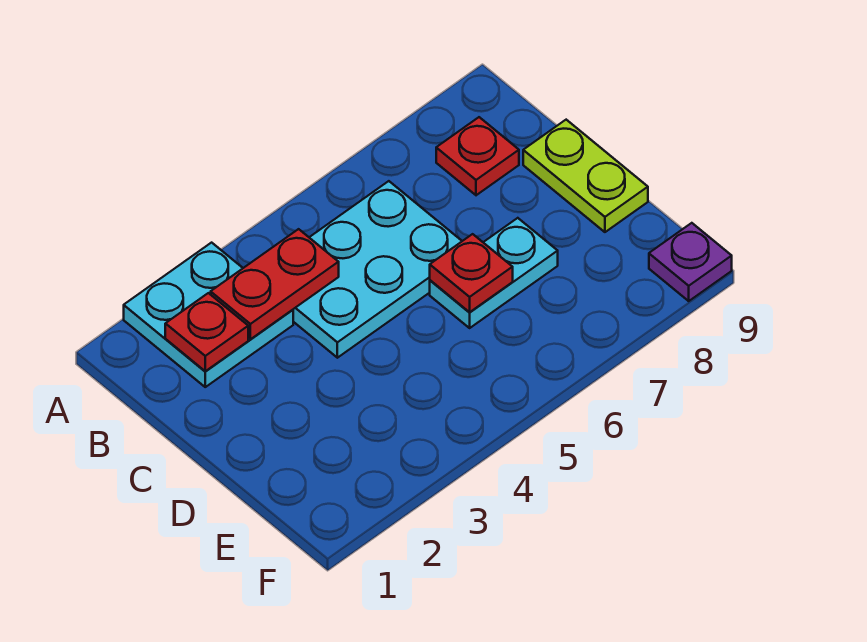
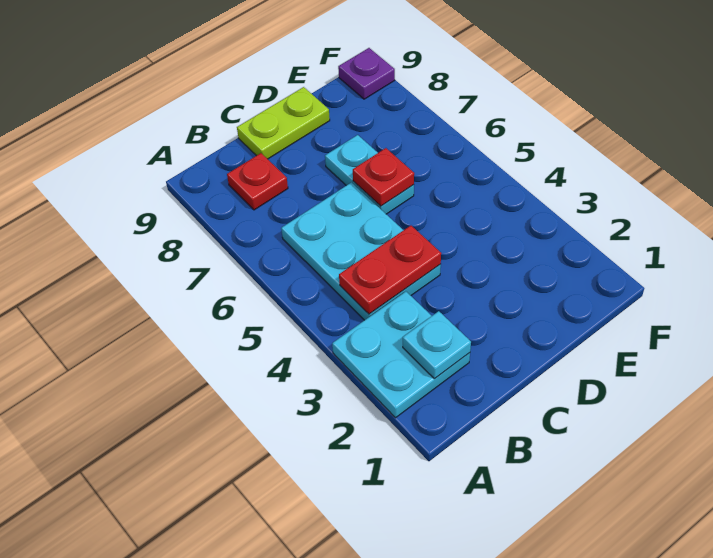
red plate B2 level 2 -> cyan plate B2 level 2
red plate B3:B4 level 2 -> red plate B4:C4 level 2

